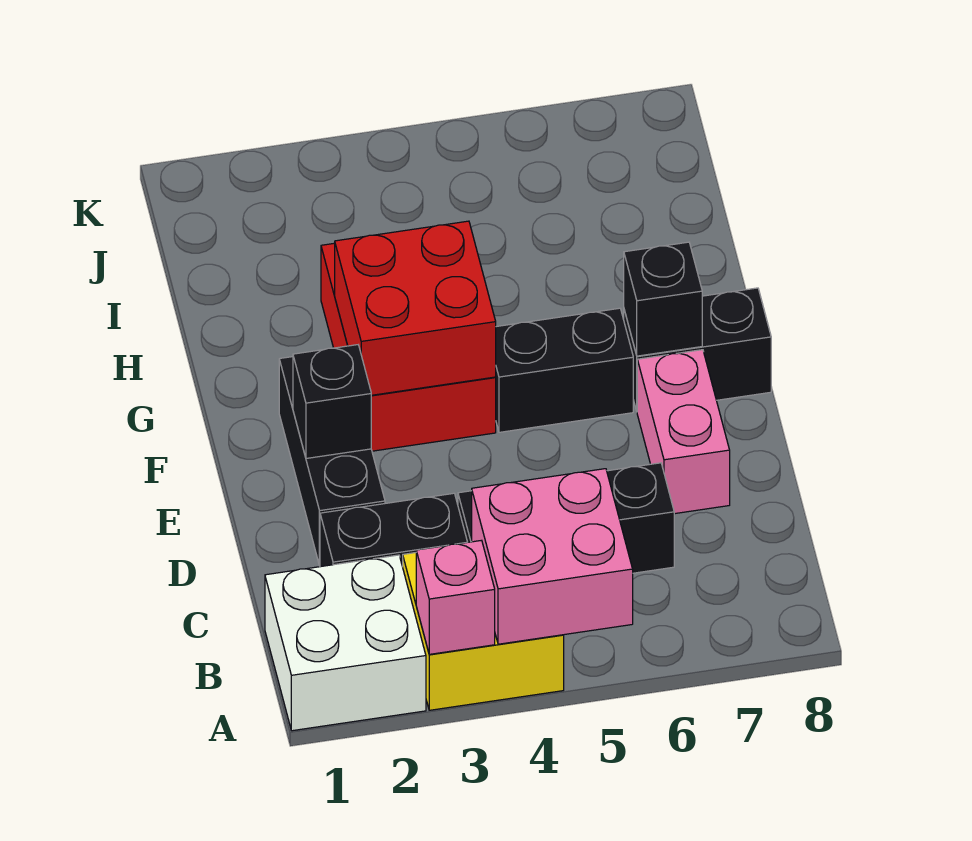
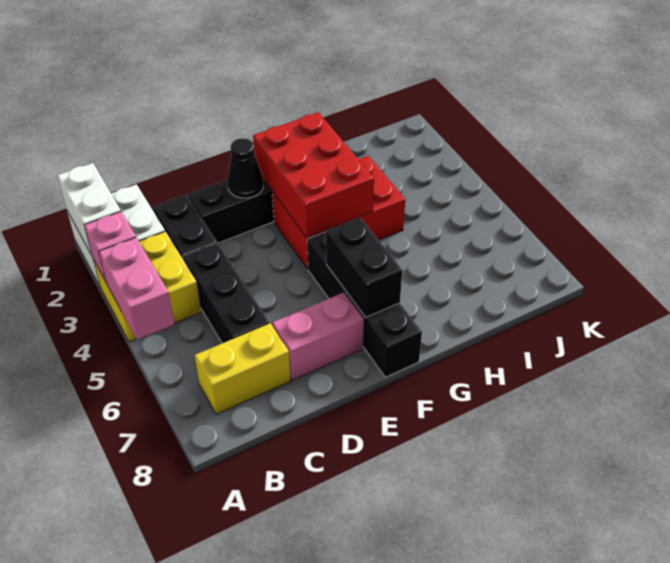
none -> white brick A1:A2 level 2
pink brick A4:B5 level 2 -> pink brick A4:A5 level 2
none -> yellow brick B7:C7 level 1
black brick E2 level 2 -> black cone E2 level 2
red brick F3:G4 level 2 -> red brick F2:G4 level 2
black brick F7 level 2 -> black brick F6:F7 level 2

